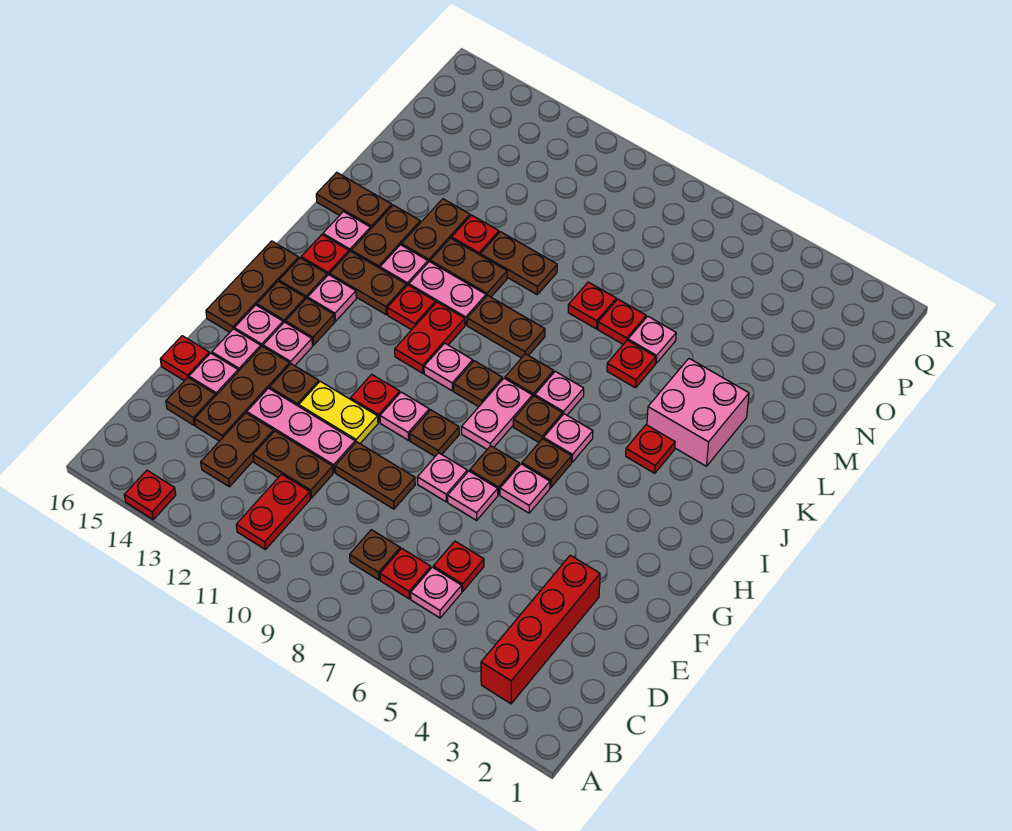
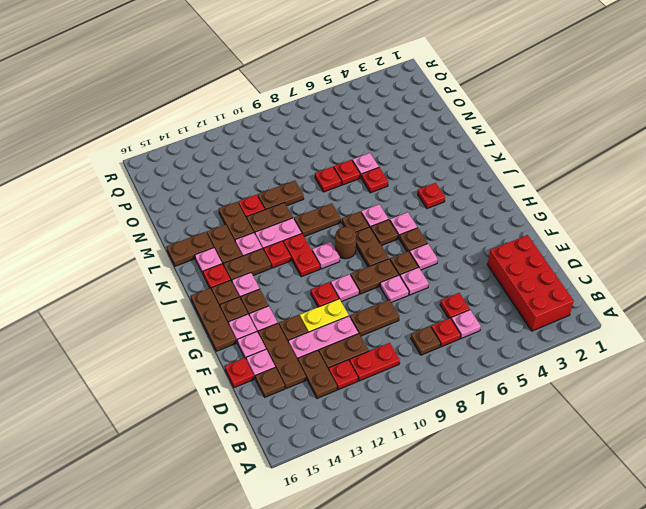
red plate A14 level 1 -> red plate C12 level 1
red brick B3:E3 level 1 -> red brick B2:E3 level 1
red plate B11:C11 level 1 -> red plate C10:C11 level 1
brown plate G9 level 1 -> brown plate G8:G9 level 1
pink plate H8:I8 level 1 -> brown plate H8:I8 level 1
brown plate I9 level 1 -> brown round brick I9 level 1
pink brick K3:L4 level 1 -> none

